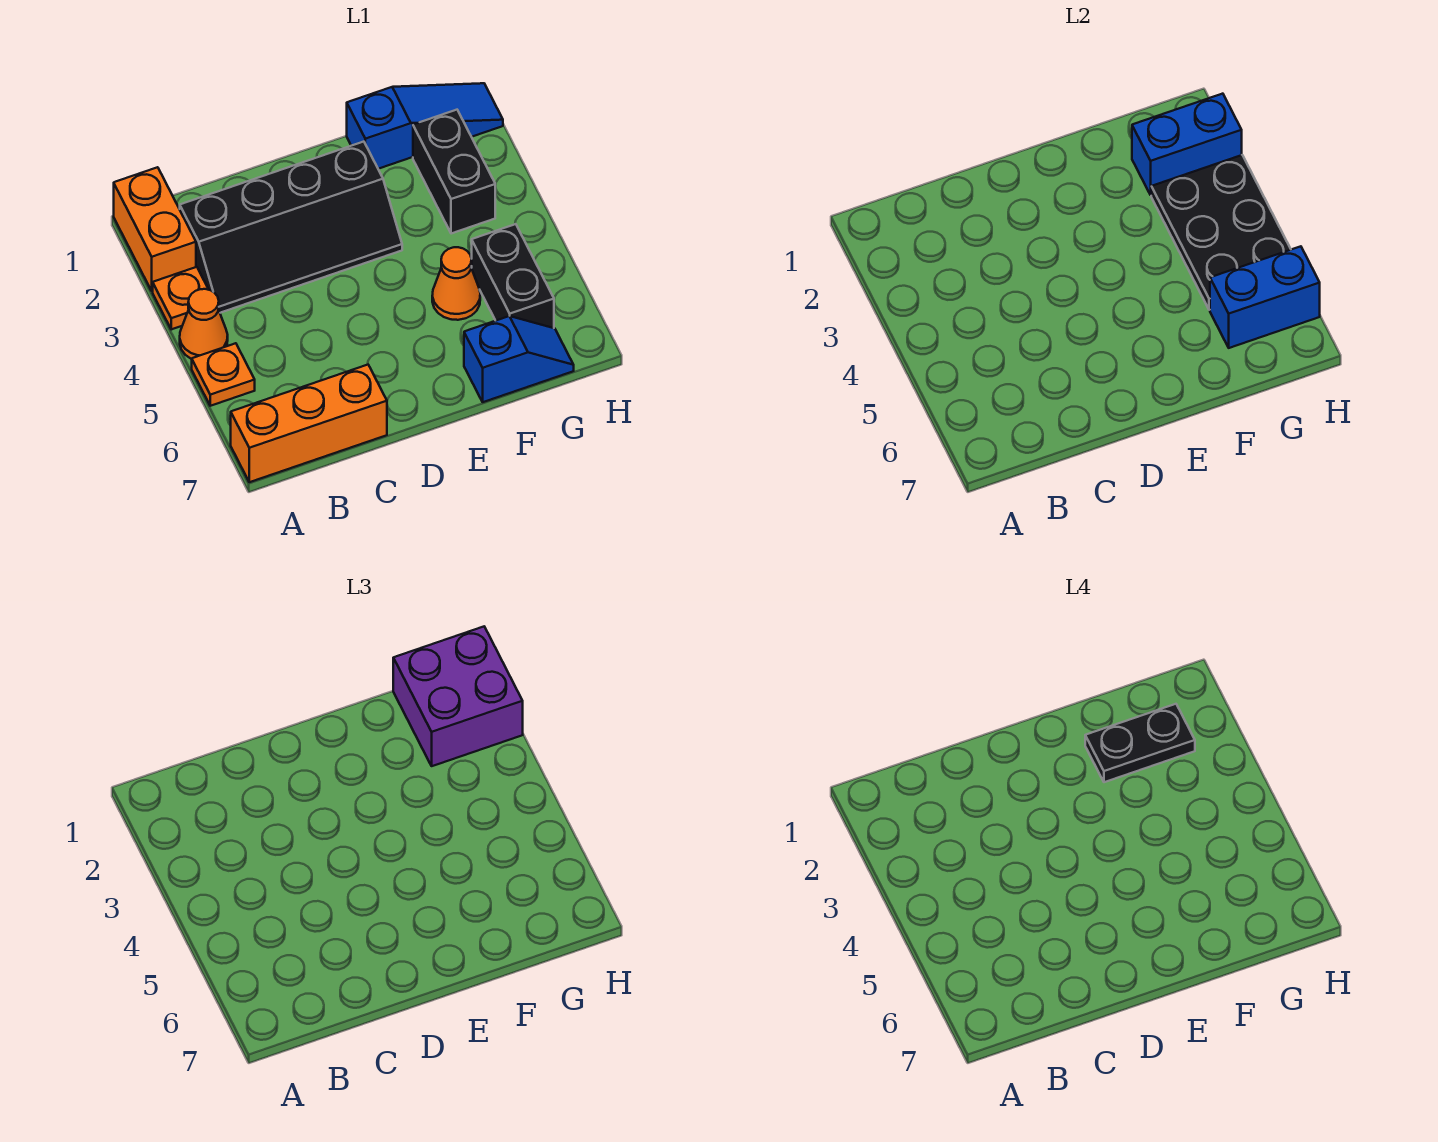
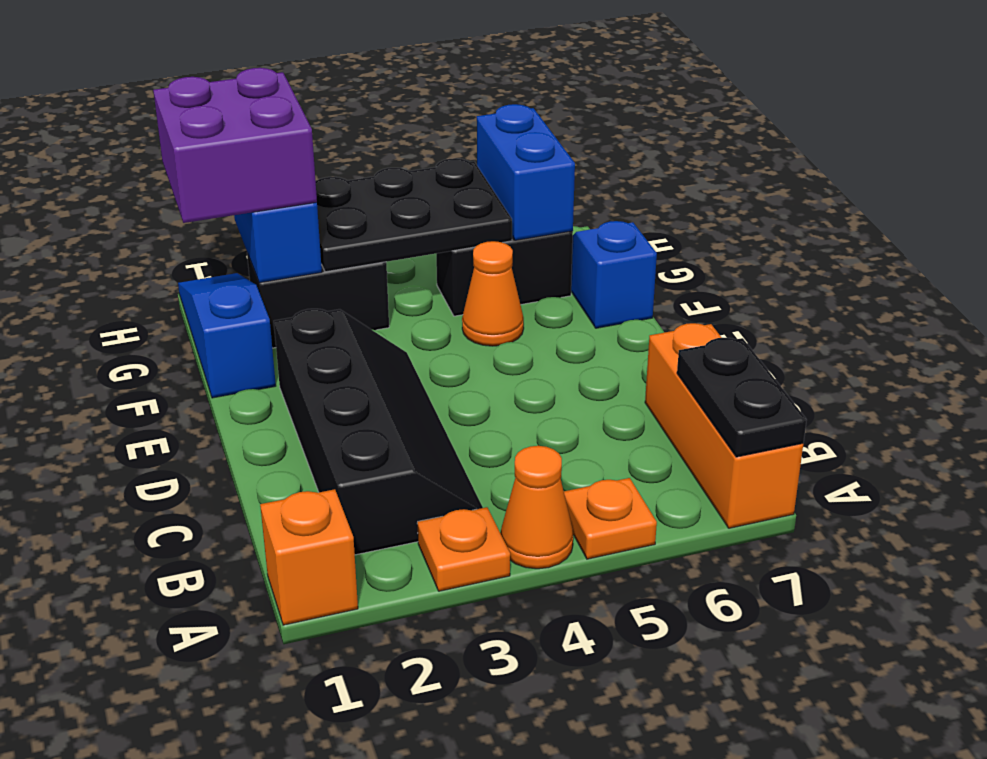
orange brick A1:A2 level 1 -> orange brick A1 level 1
black plate F2:G2 level 4 -> black plate A7:B7 level 2

